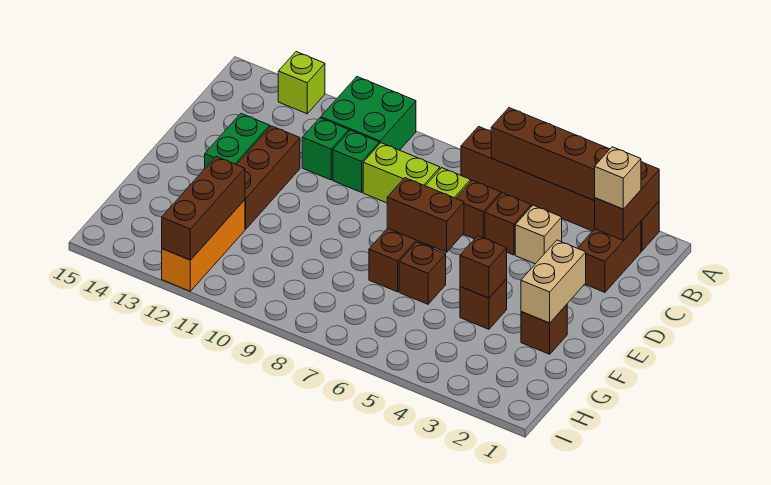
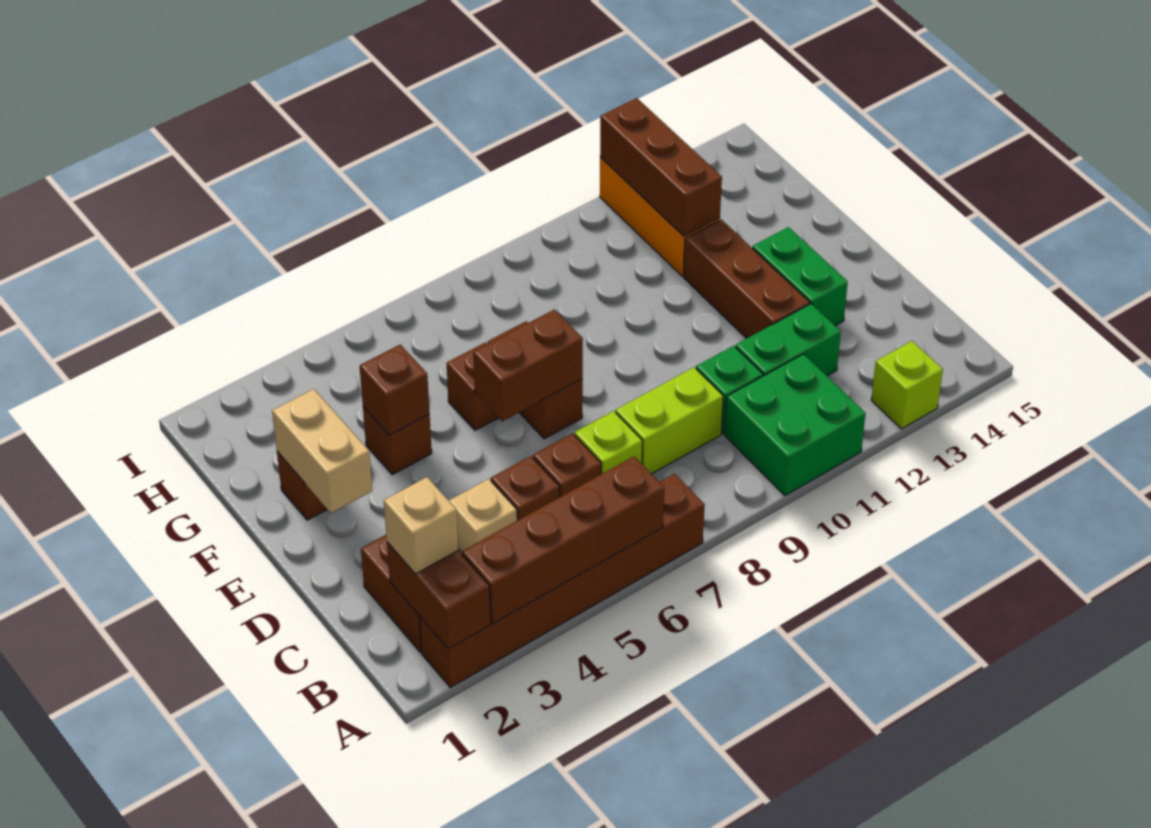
green brick C11 level 1 -> green brick C11:C12 level 1

